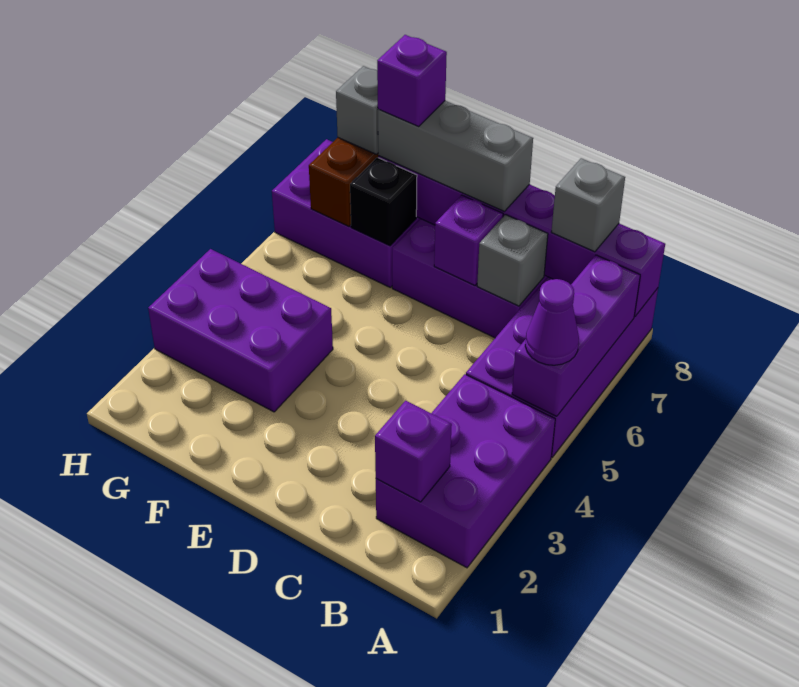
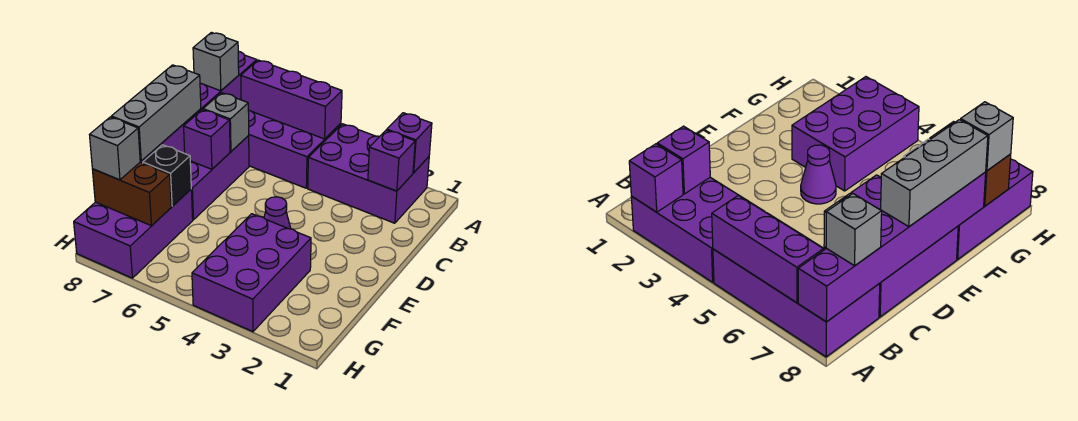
purple cone A5 level 3 -> purple cone E4 level 1
purple brick F8 level 4 -> purple brick A2 level 2

